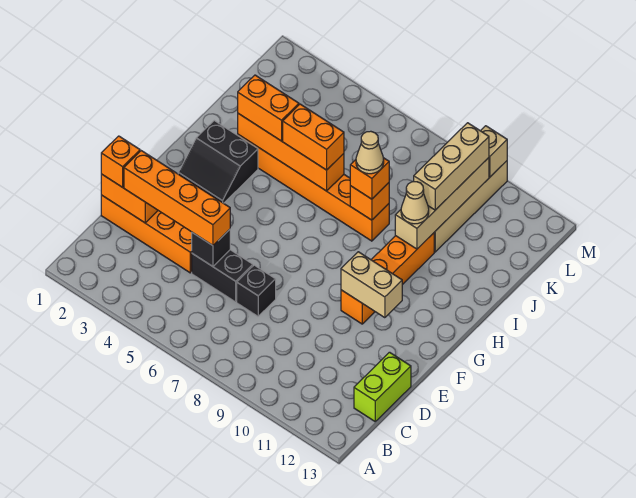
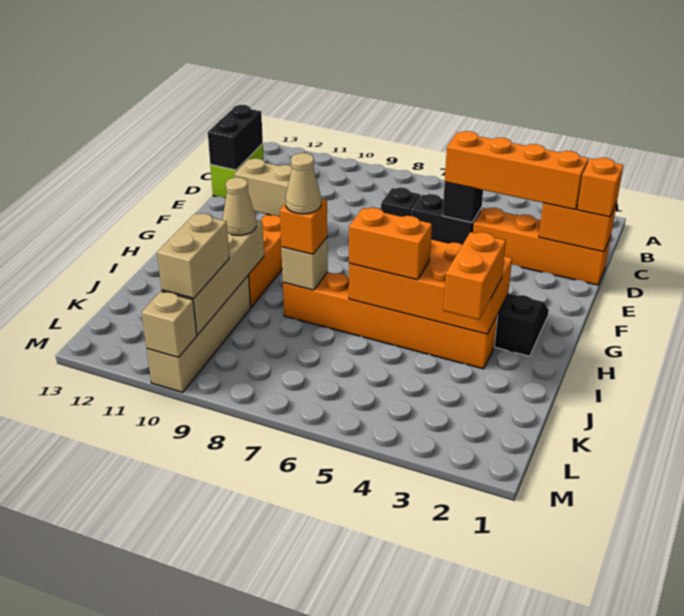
none -> black brick C13:D13 level 2
orange brick I3:I6 level 2 -> orange brick H3:I6 level 2
orange brick I3:I4 level 3 -> orange brick I3:J3 level 3
orange brick I8 level 2 -> tan brick I8 level 2
tan brick J10:L10 level 3 -> tan brick K10:L10 level 3

